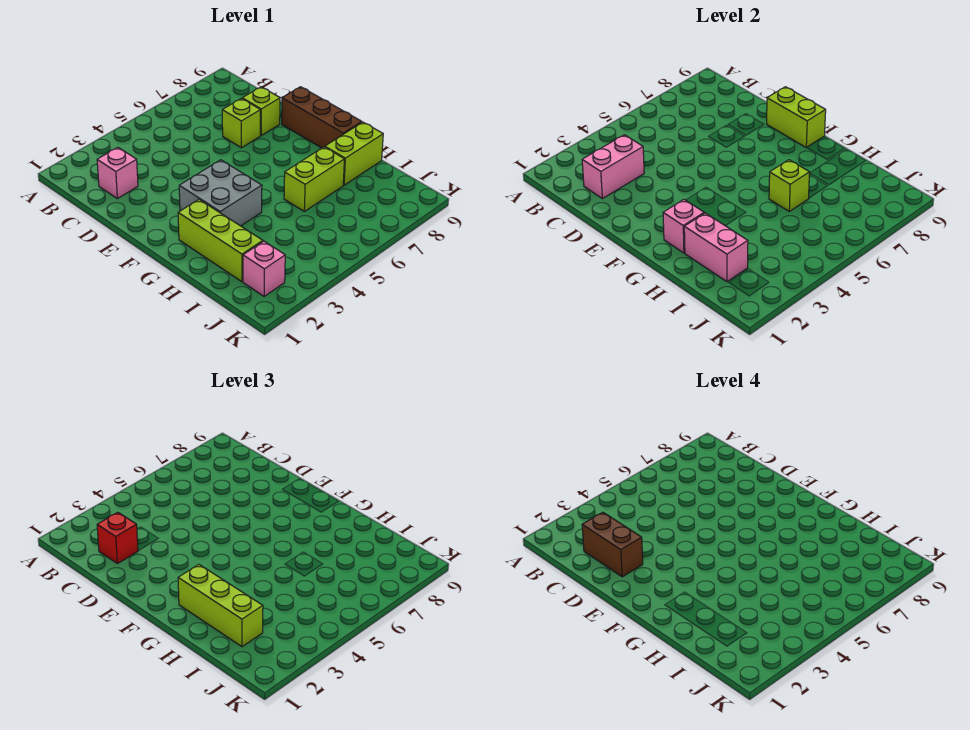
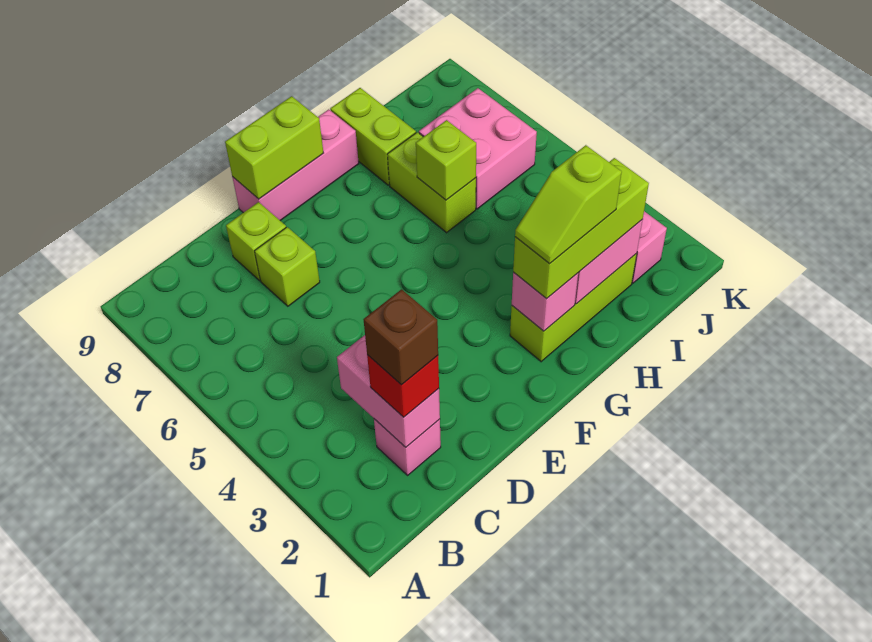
brown brick C2:D2 level 4 -> brown brick C2 level 4
brown brick E9:G9 level 1 -> pink brick E9:G9 level 1
grey brick F3:G4 level 1 -> none
none -> lime slope G2:H2 level 4 top H
none -> pink brick I6:J7 level 1

